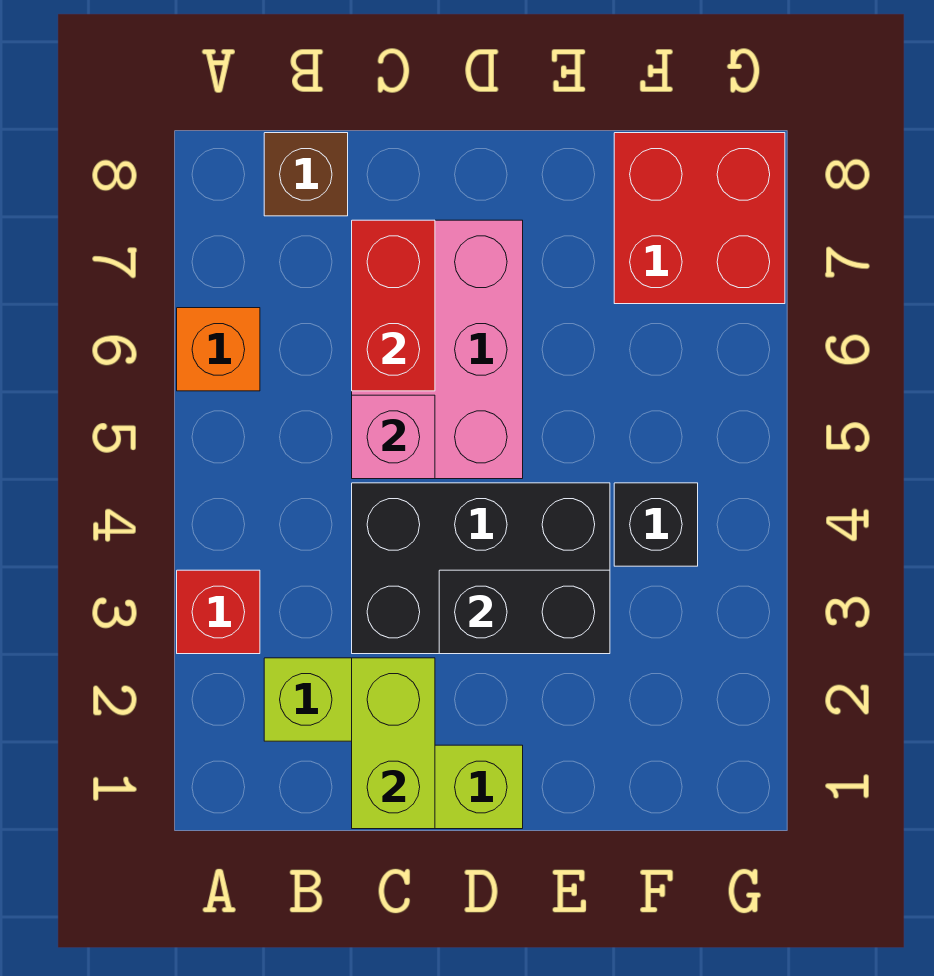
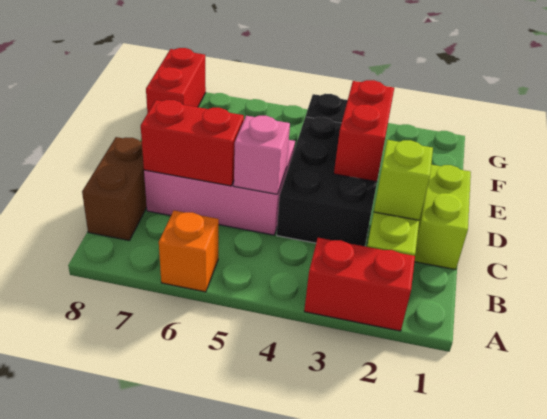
red brick A3 level 1 -> red brick A2:A3 level 1
brown brick B8 level 1 -> brown brick B8:C8 level 1
lime brick C1:C2 level 2 -> lime brick C2 level 2
black brick D3:E3 level 2 -> red brick D3:E3 level 2
red brick F7:G8 level 1 -> red brick F8:G8 level 1

